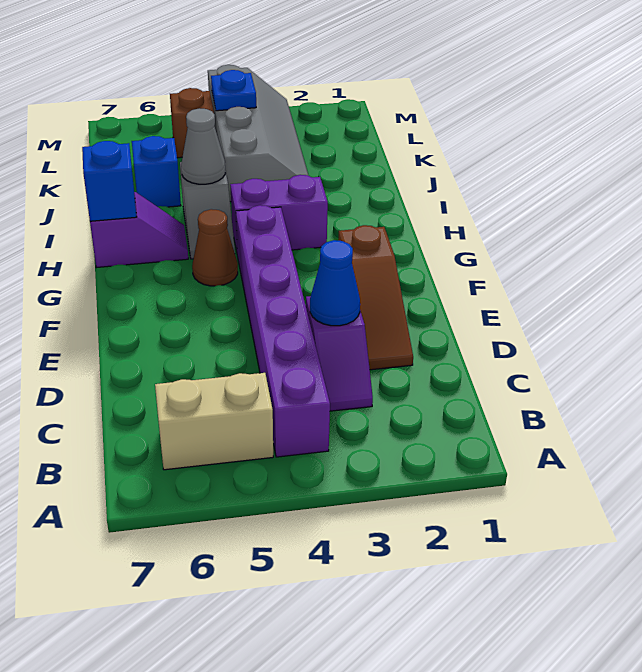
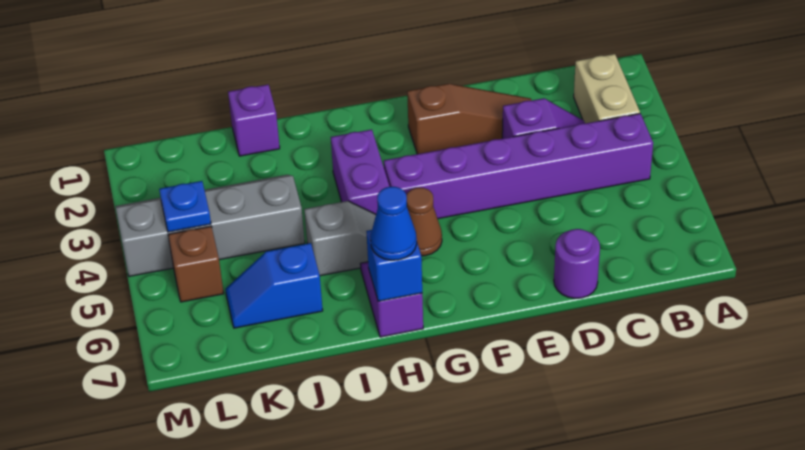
tan brick B5:B6 level 1 -> tan brick B2:B3 level 1
blue cone D3 level 2 -> blue cone H7 level 3
none -> purple round brick D7 level 1
grey cone I5 level 2 -> none
none -> purple brick J1 level 1

